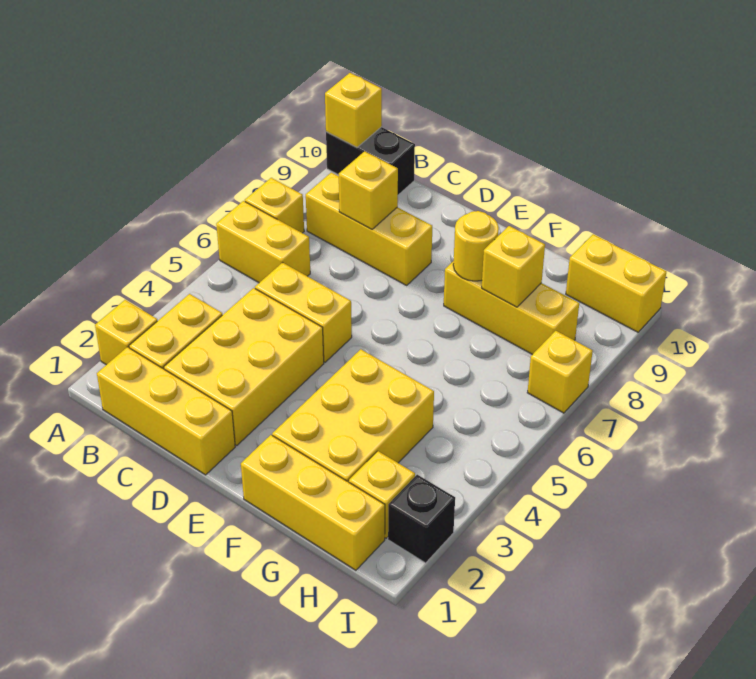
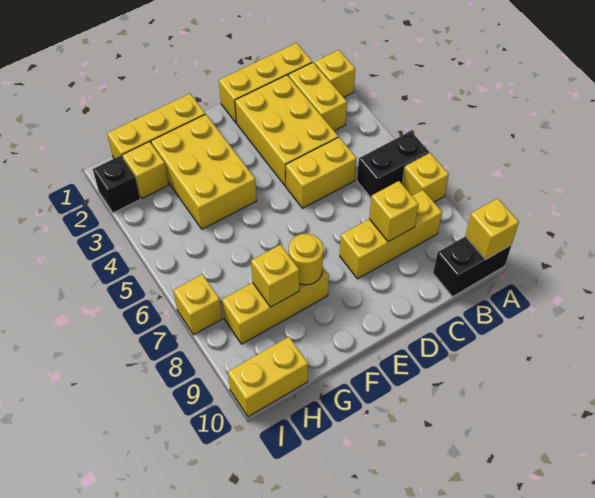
yellow brick A6:B6 level 1 -> black brick A6:B6 level 1

